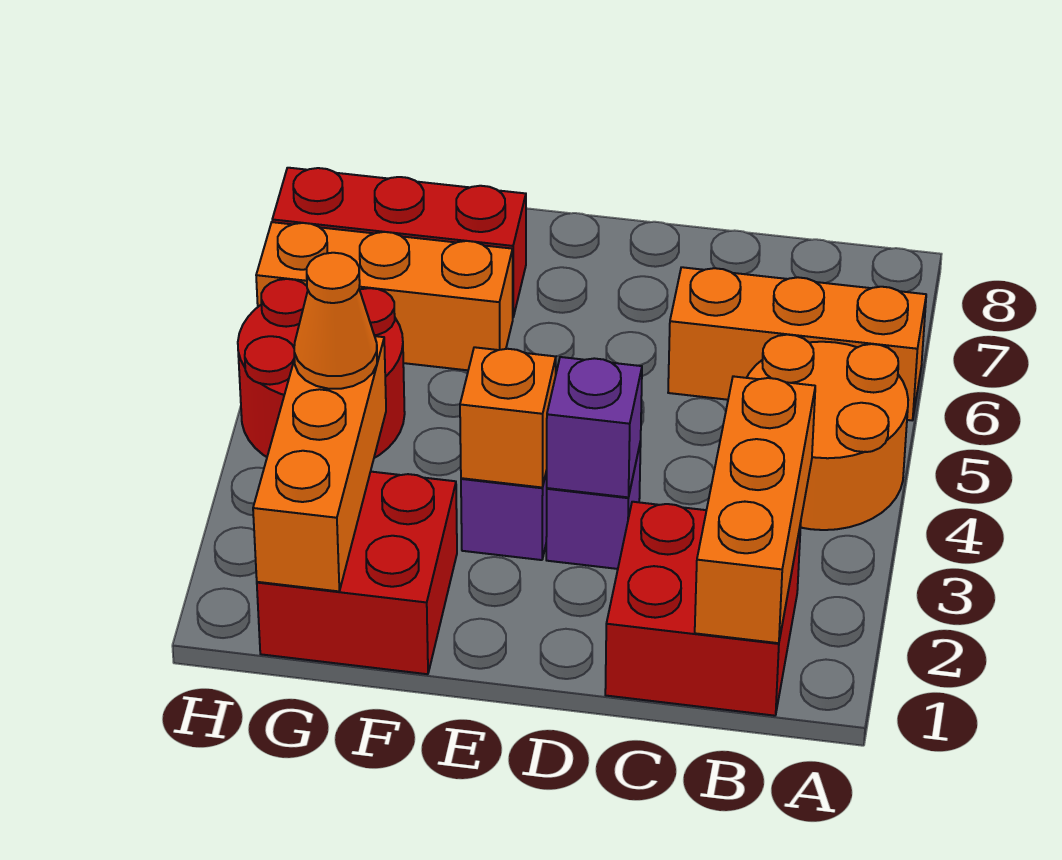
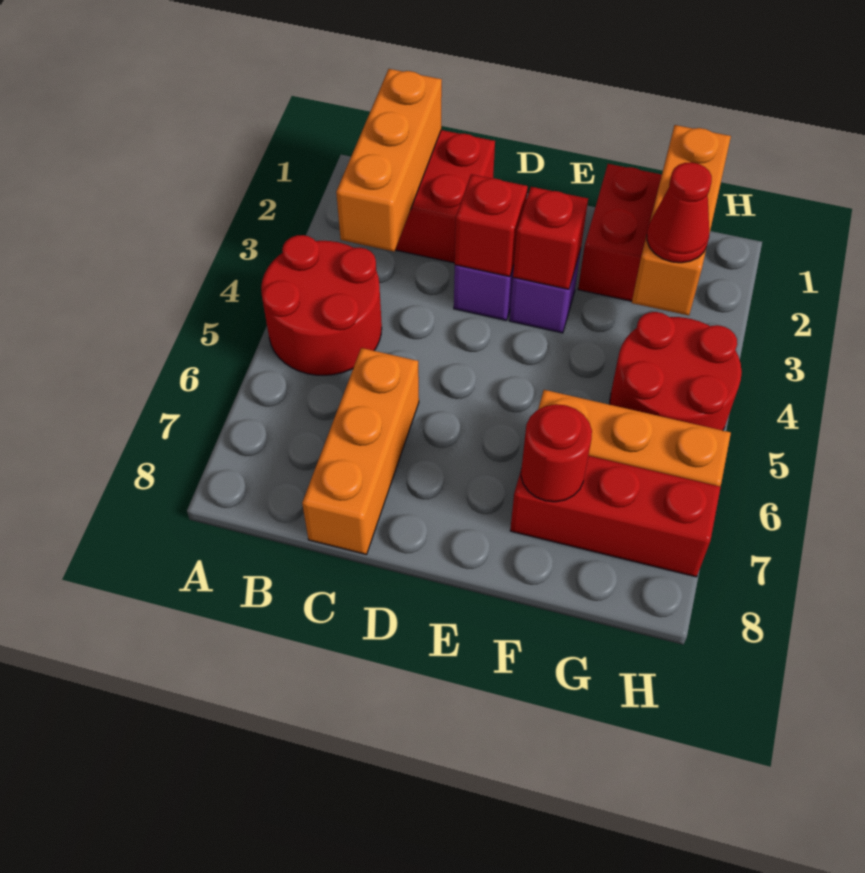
orange round brick A4:B5 level 1 -> red round brick A4:B5 level 1
orange brick A6:C6 level 1 -> orange brick C6:C8 level 1
purple brick D3 level 2 -> red brick D3 level 2
orange brick E3 level 2 -> red brick E3 level 2
none -> red round brick F7 level 2
orange cone G3 level 3 -> red cone G3 level 3

